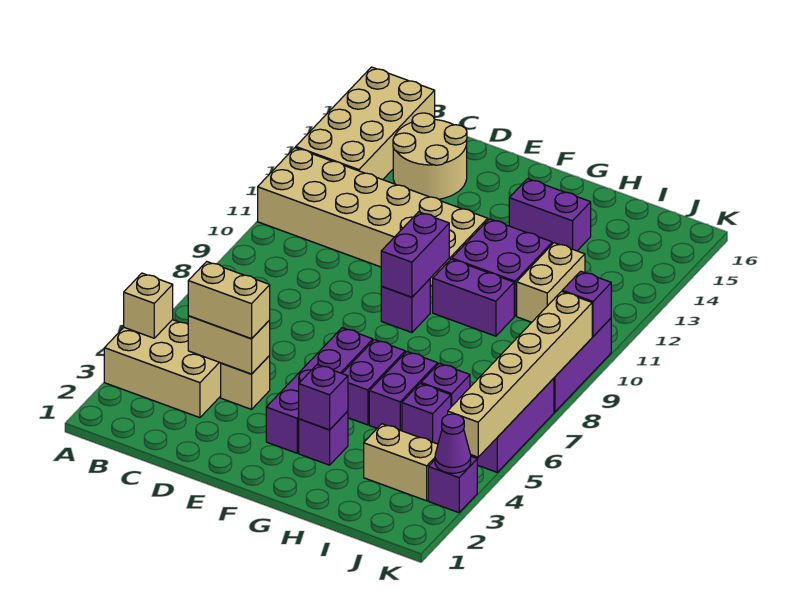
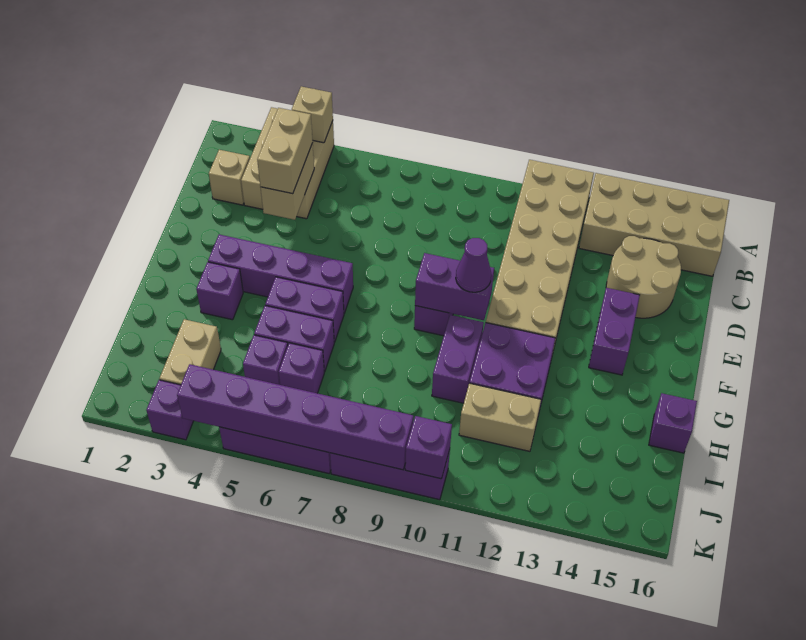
tan brick D4 level 1 -> tan brick C2 level 1
purple brick G3 level 2 -> purple brick H16 level 1
purple brick G14:H14 level 1 -> purple brick E14:F14 level 1
purple cone K3 level 2 -> purple cone F10 level 3
tan brick K4:K9 level 2 -> purple brick K4:K9 level 2

